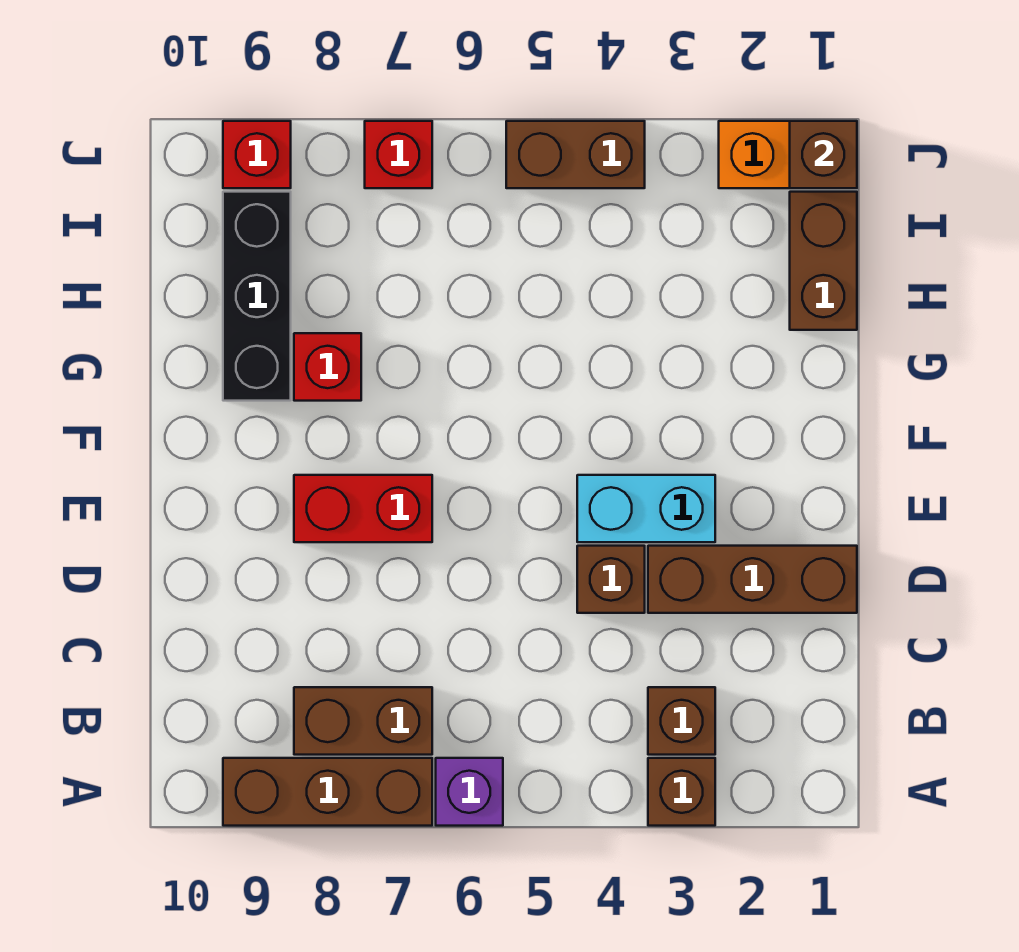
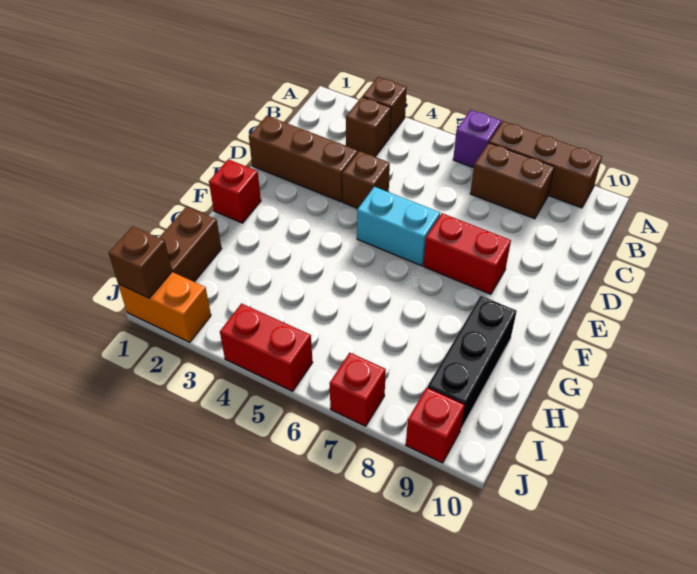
cyan brick E3:E4 level 1 -> cyan brick E5:E6 level 1
red brick G8 level 1 -> red brick F1 level 1
brown brick J4:J5 level 1 -> red brick J4:J5 level 1

